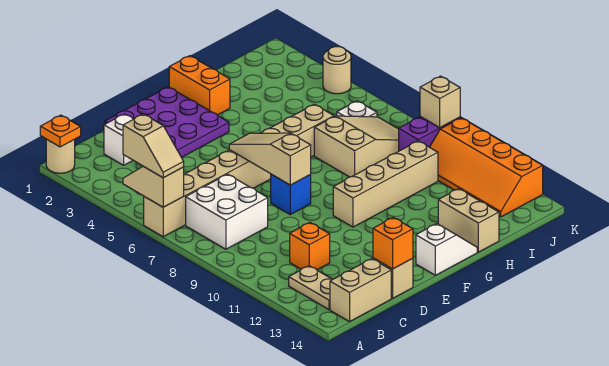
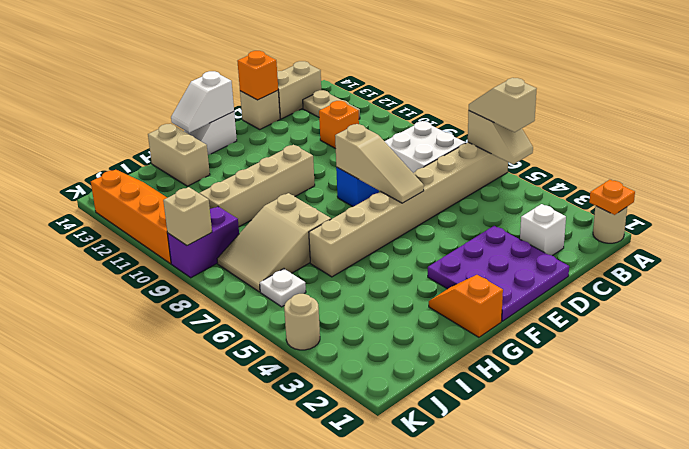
none -> white slope F14:G14 level 2 top F
orange brick G1:G2 level 1 -> orange slope G1:G2 level 1 top 1

